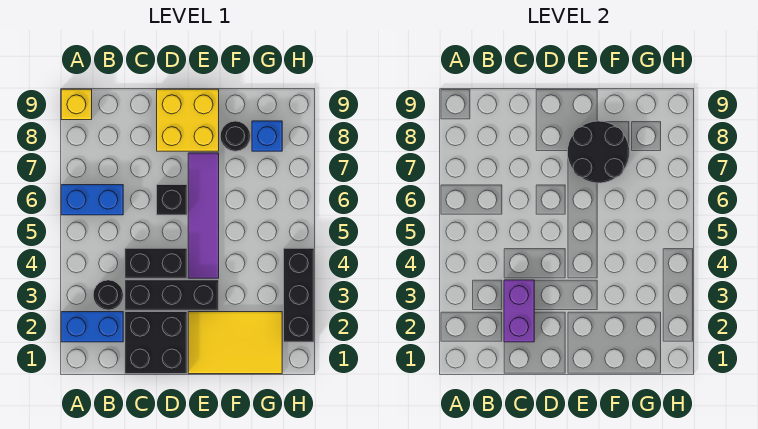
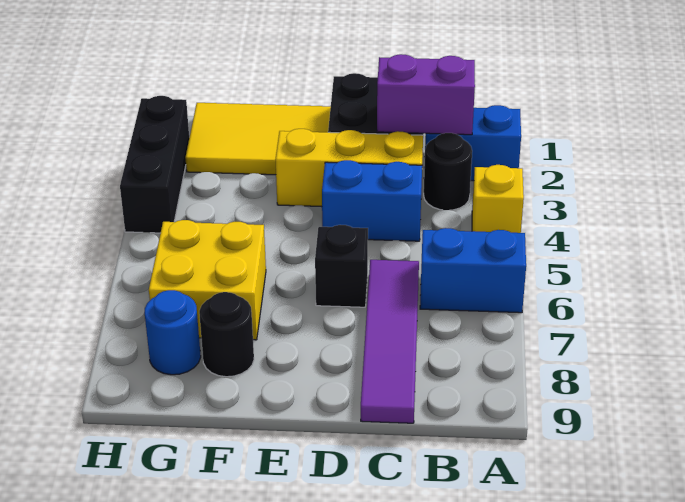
yellow brick A9 level 1 -> yellow brick A4 level 1
purple brick C2:C3 level 2 -> purple brick B2:C2 level 2
black brick C3:E3 level 1 -> yellow brick C3:E3 level 1
black brick C4:D4 level 1 -> blue brick C4:D4 level 1
yellow brick D8:E9 level 1 -> yellow brick F6:G7 level 1
purple tile E4:E7 level 1 -> purple tile C6:C9 level 1
black round brick E7:F8 level 2 -> none
blue brick G8 level 1 -> blue round brick G8 level 1

